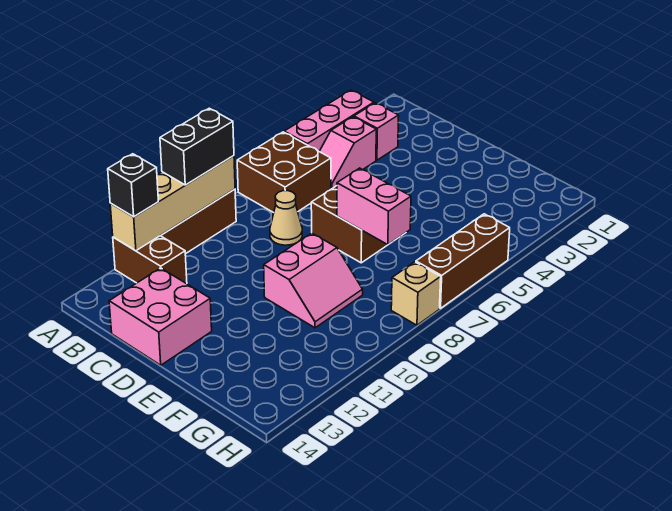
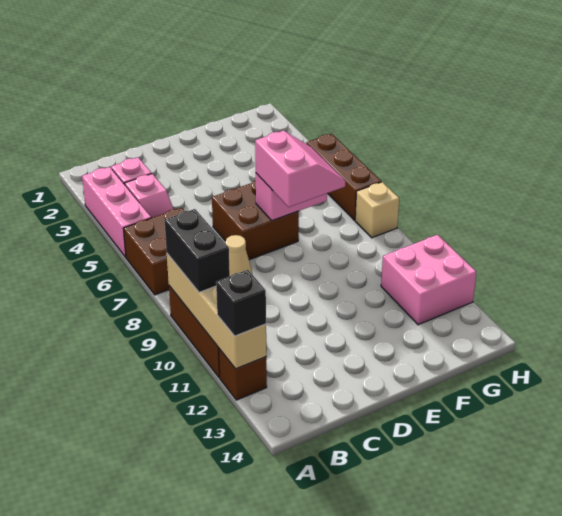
brown brick A12:B12 level 1 -> brown brick A12 level 1
pink brick C13:D14 level 1 -> pink brick G11:H12 level 1
pink slope E9:F10 level 1 top E -> pink slope E7:F8 level 3 top E

